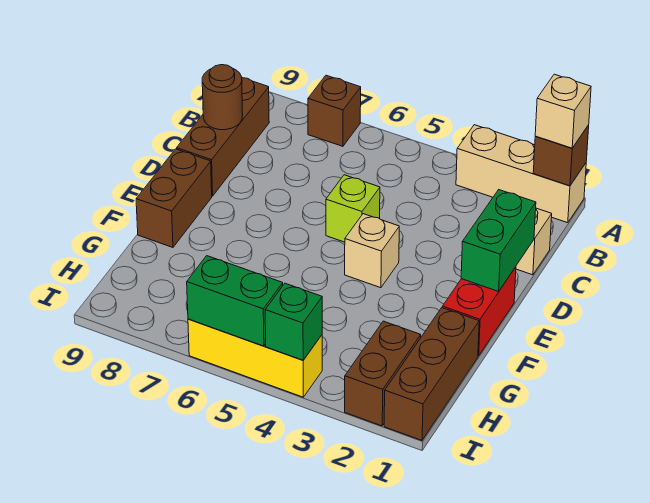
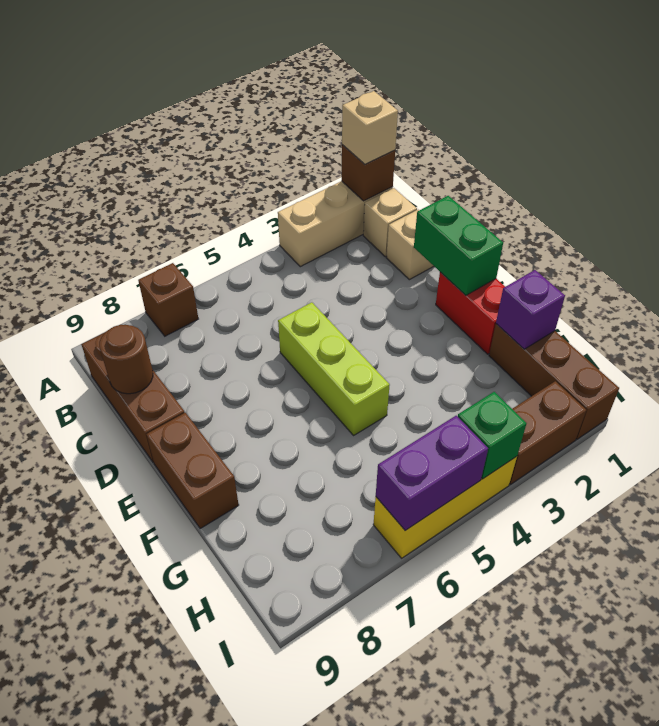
lime brick D5 level 1 -> lime brick D5:F5 level 1
tan brick E4 level 1 -> tan brick B1 level 1
none -> purple brick G1 level 2
brown brick H2:I2 level 1 -> brown brick I2:I3 level 1
green brick I5:I6 level 2 -> purple brick I5:I6 level 2

